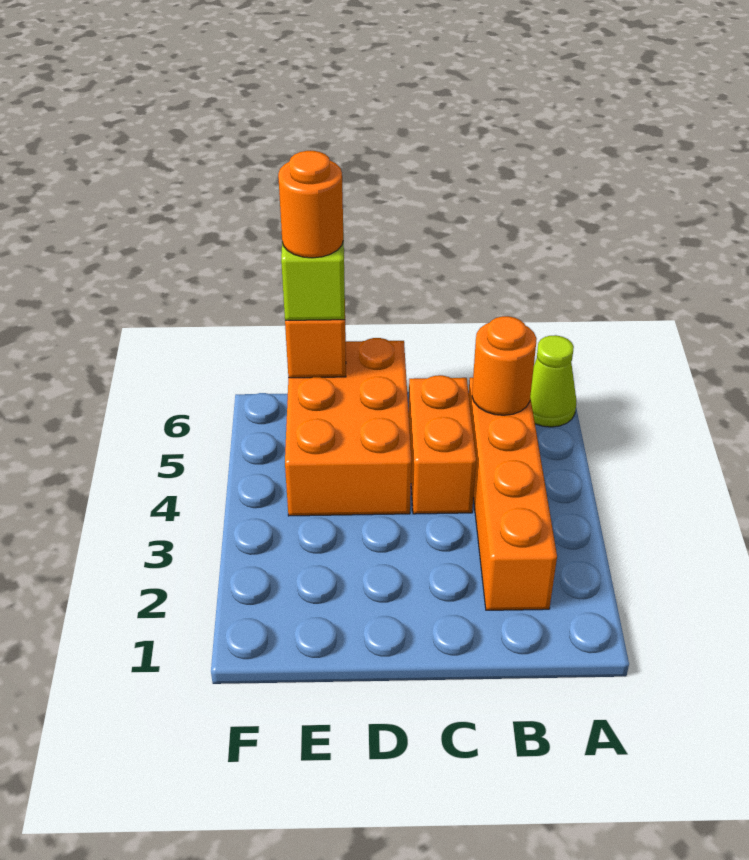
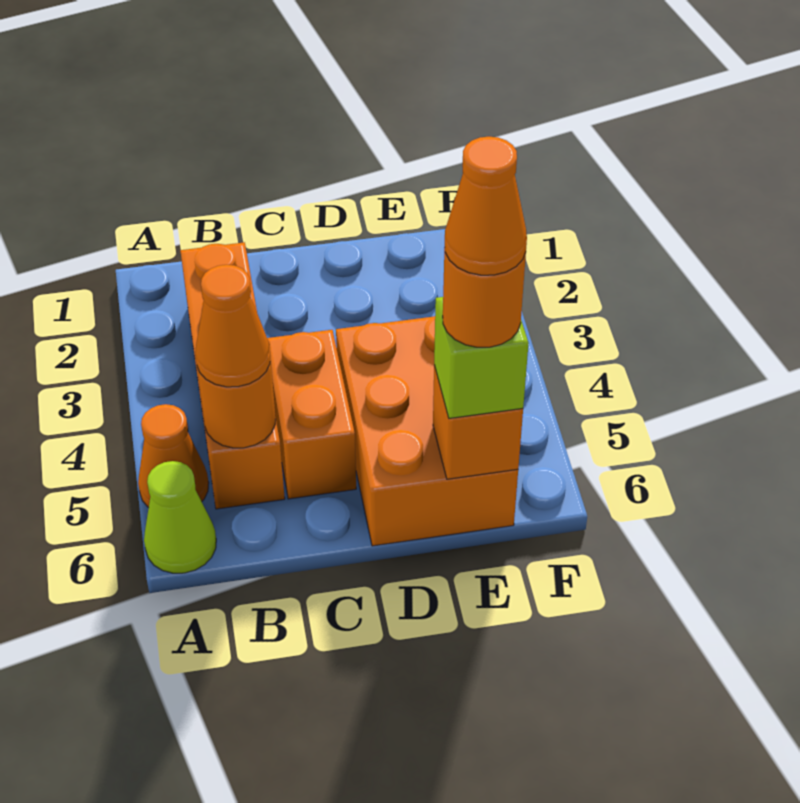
none -> orange cone A5 level 1
none -> orange cone B5 level 3
none -> orange cone E6 level 5

